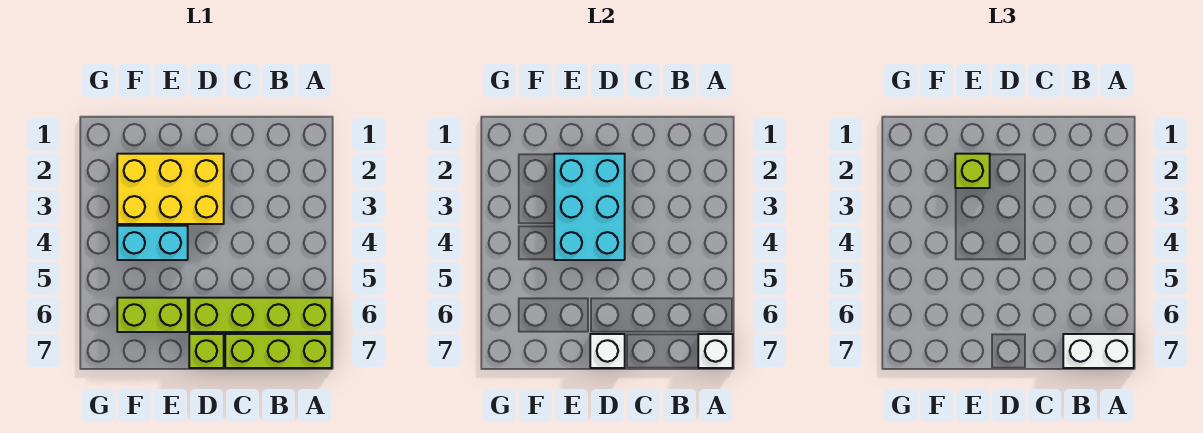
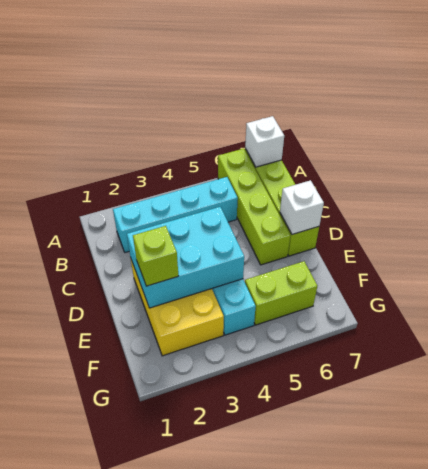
white brick A7:B7 level 3 -> none
none -> cyan brick B2:B5 level 1
lime brick E6:F6 level 1 -> lime brick F5:F6 level 1

